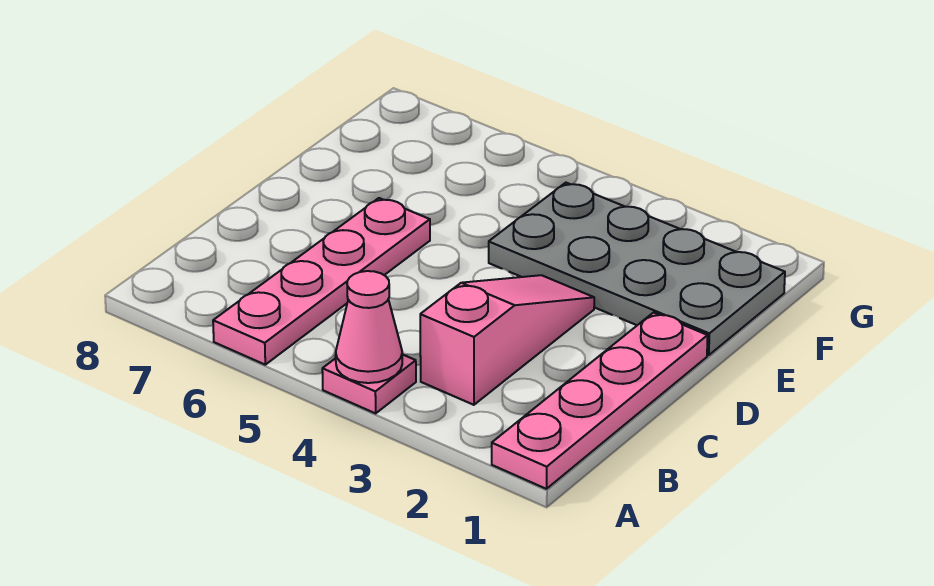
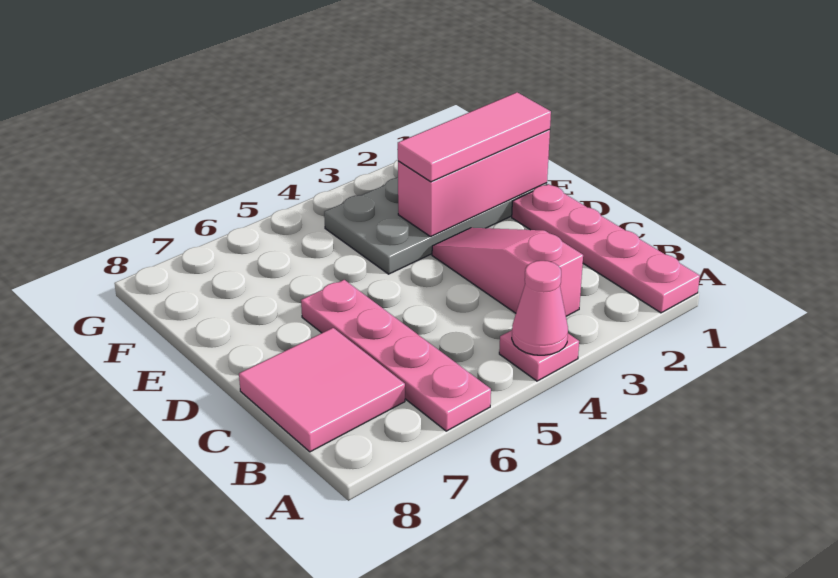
none -> pink tile B7:C8 level 1
none -> pink brick E1:E3 level 2
none -> pink tile E1:E3 level 3

